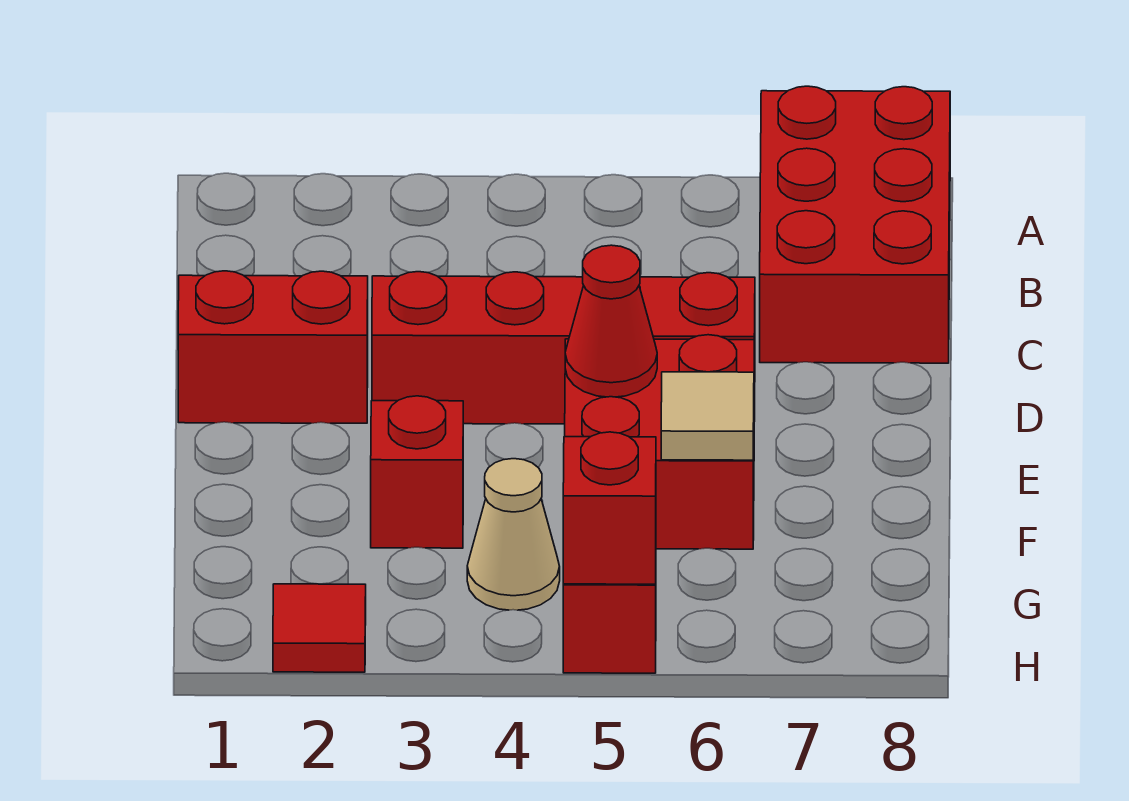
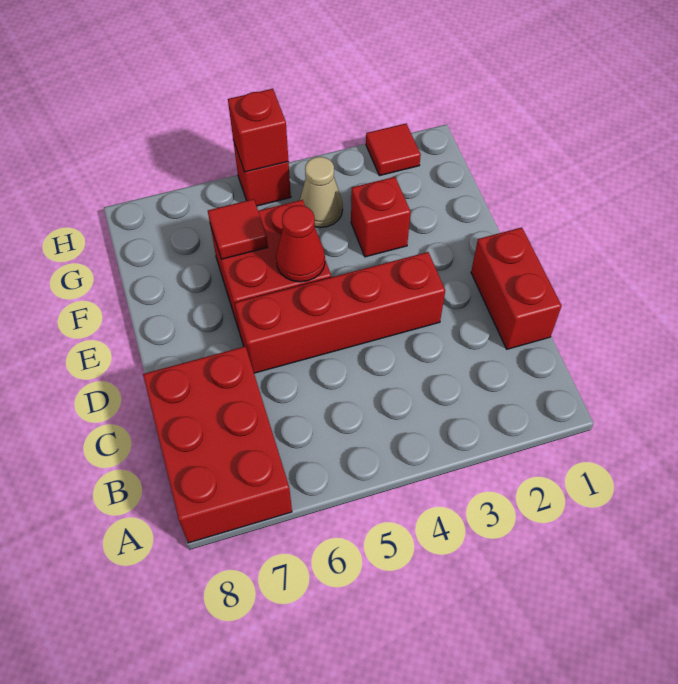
red brick D1:D2 level 1 -> red brick C1:D1 level 1
tan tile F6 level 2 -> red tile F6 level 2

